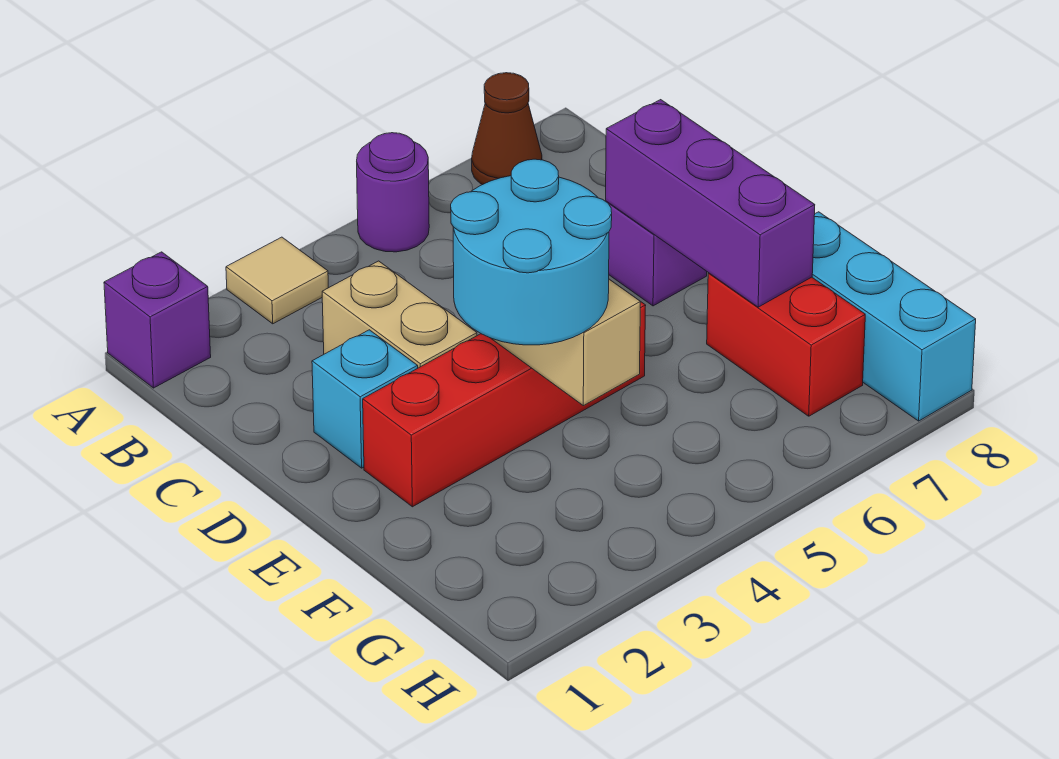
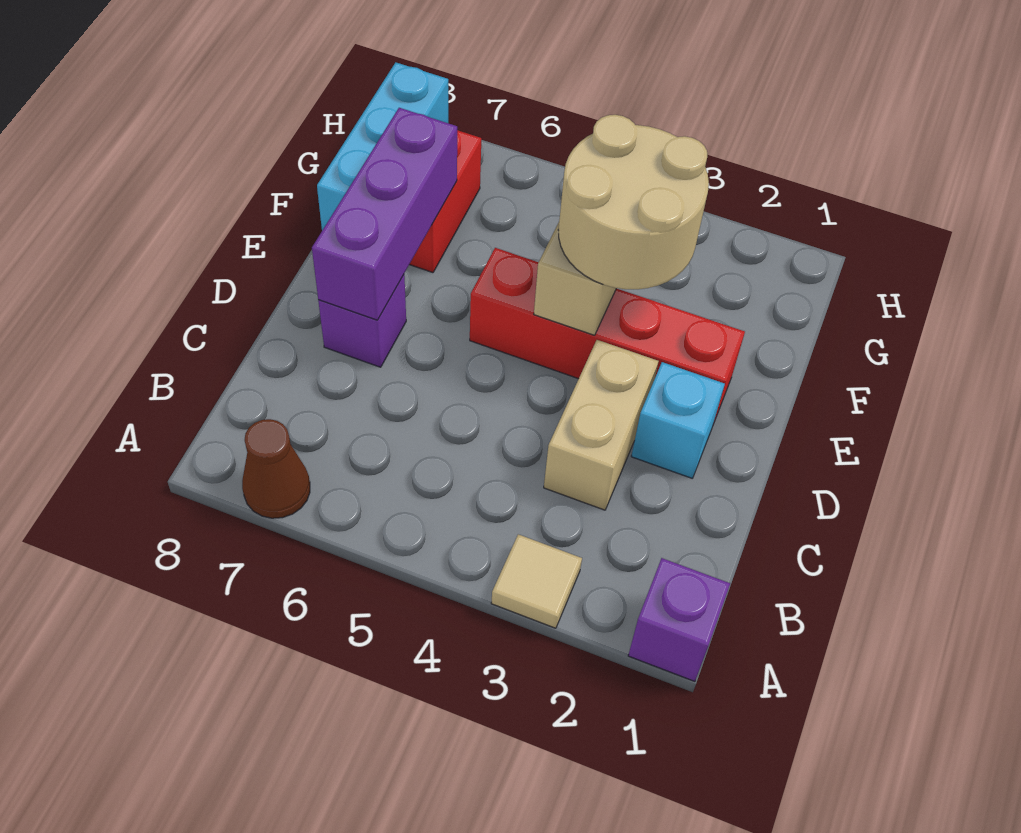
purple round brick A5 level 1 -> none
cyan round brick E3:F4 level 3 -> tan round brick E3:F4 level 3

